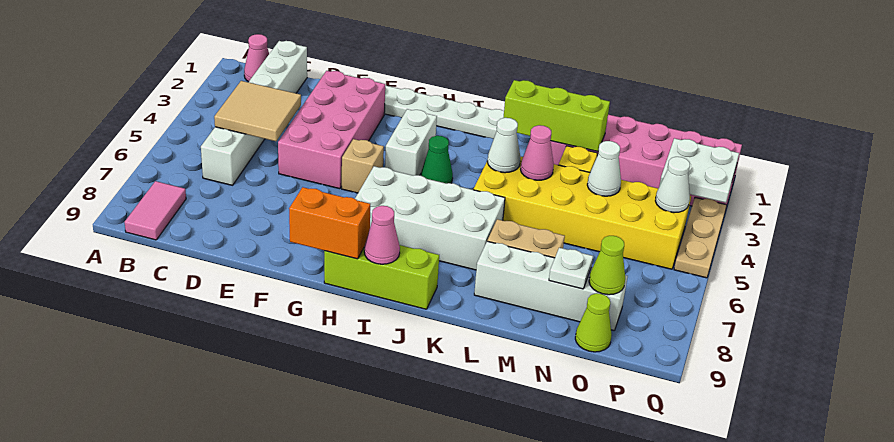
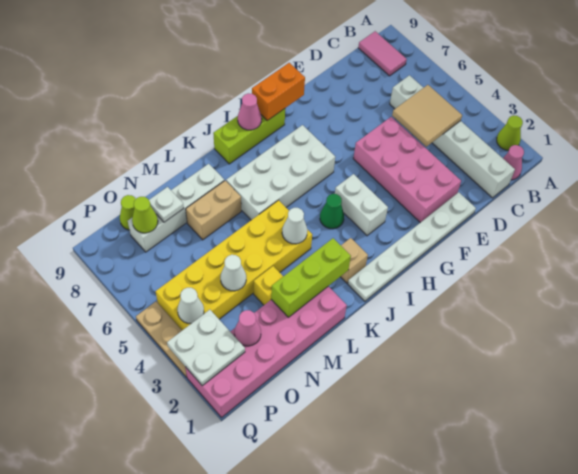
none -> lime cone A2 level 1
tan brick G5 level 1 -> tan brick J2 level 1
pink cone L4 level 2 -> pink cone O2 level 2

